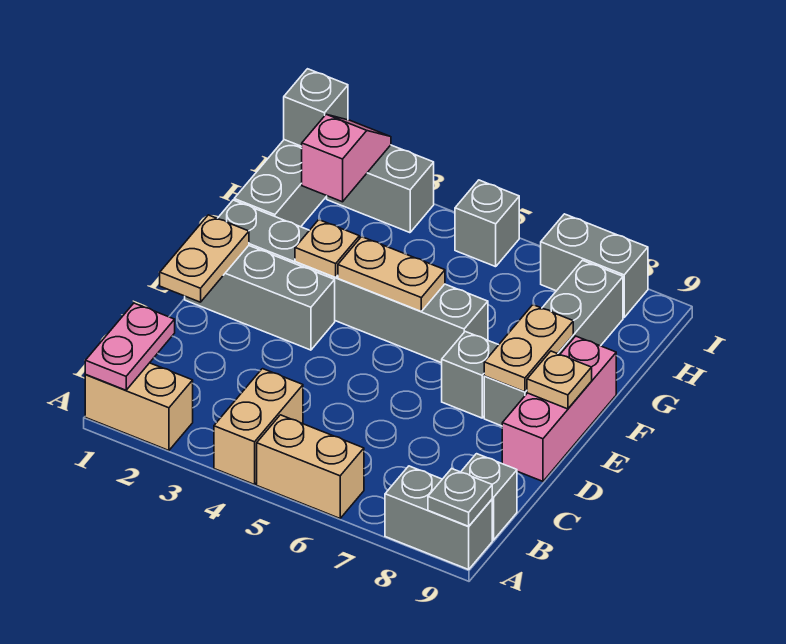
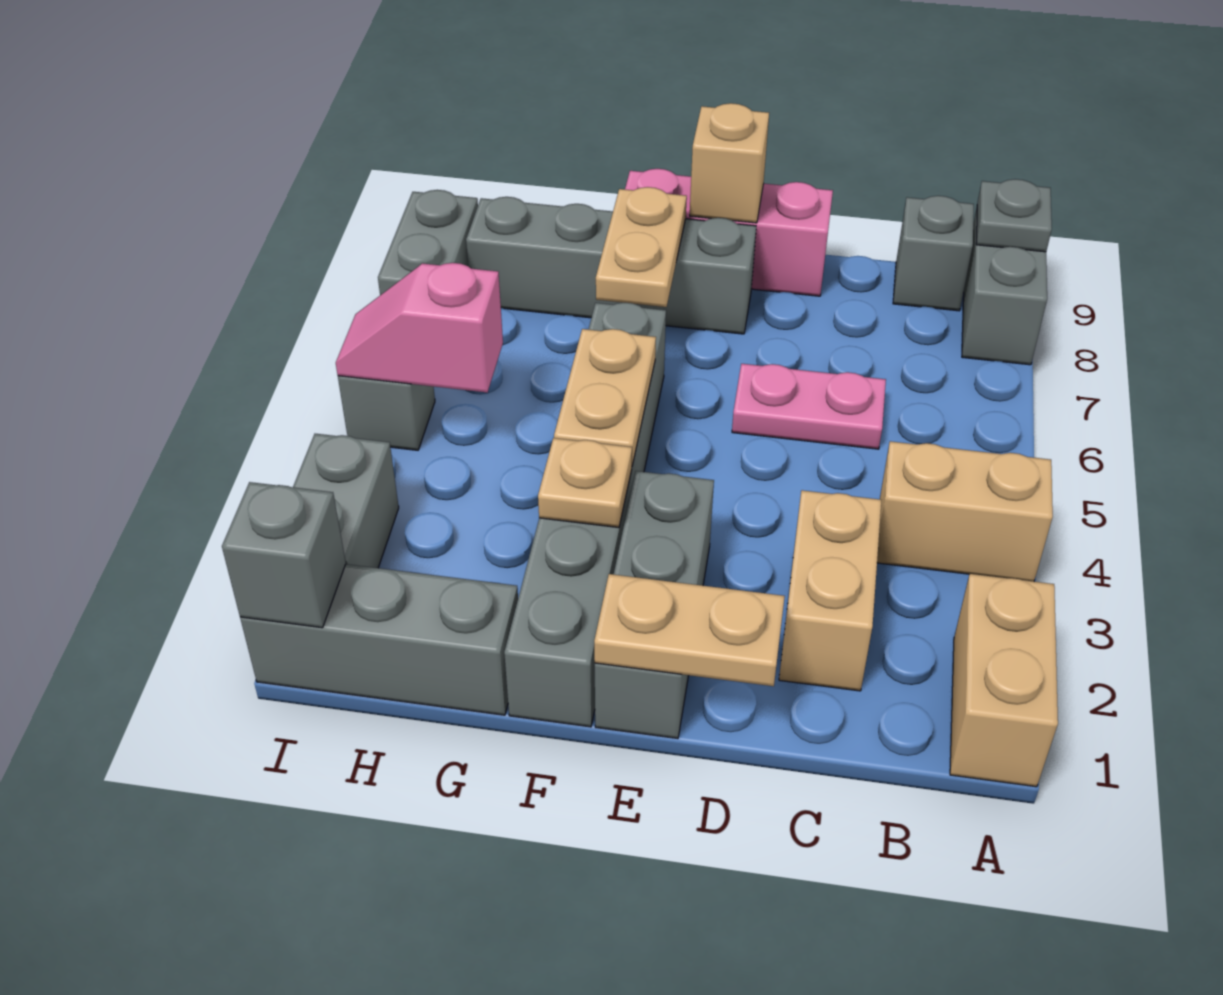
pink plate A1:B1 level 2 -> pink plate C6:D6 level 1
tan brick A5:A6 level 1 -> tan brick C2:C3 level 1
grey brick E7 level 1 -> none
tan plate E8:F8 level 2 -> tan plate F7:F8 level 2
tan plate E9 level 2 -> tan brick E9 level 2
pink slope H2:I2 level 2 top H -> pink slope H5:I5 level 2 top H

